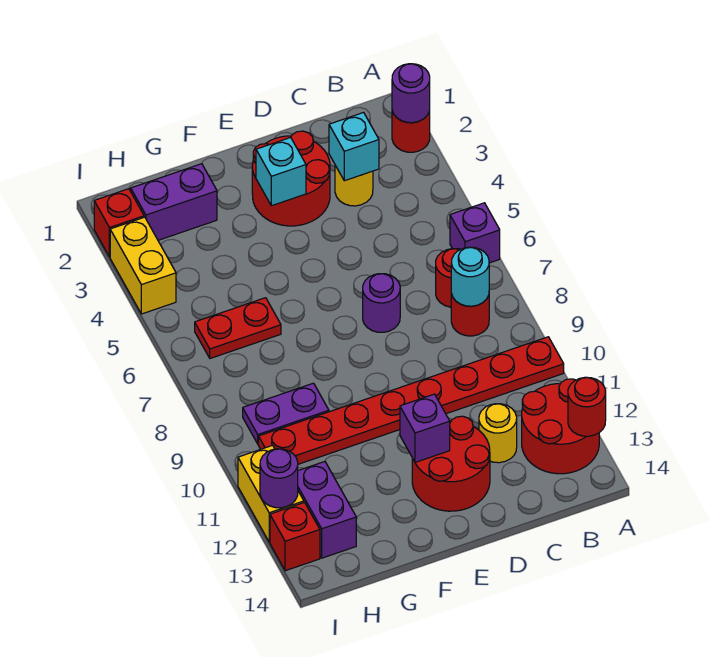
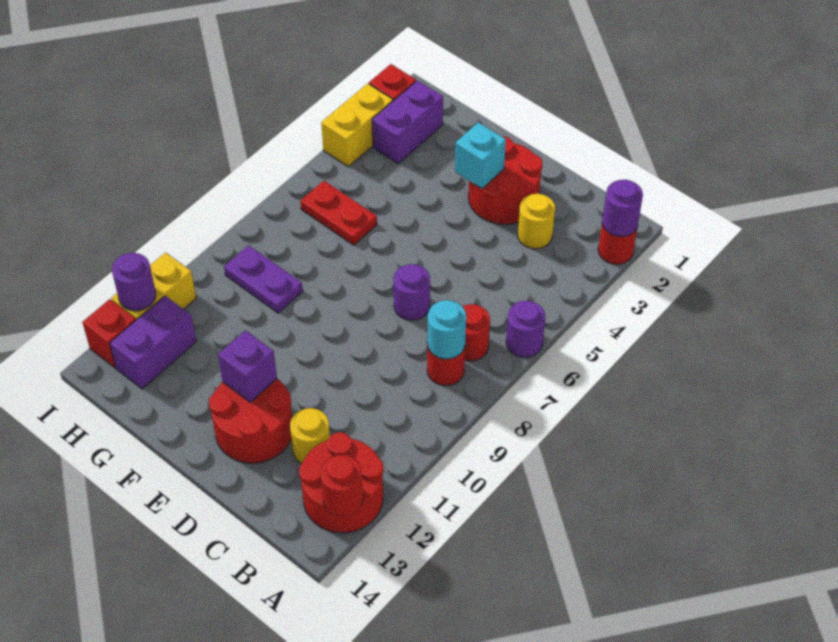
purple brick A6 level 1 -> purple round brick A6 level 1
red plate A10:H10 level 1 -> none
cyan brick C3 level 2 -> none
purple brick G2:H2 level 1 -> purple brick H2:H3 level 1

